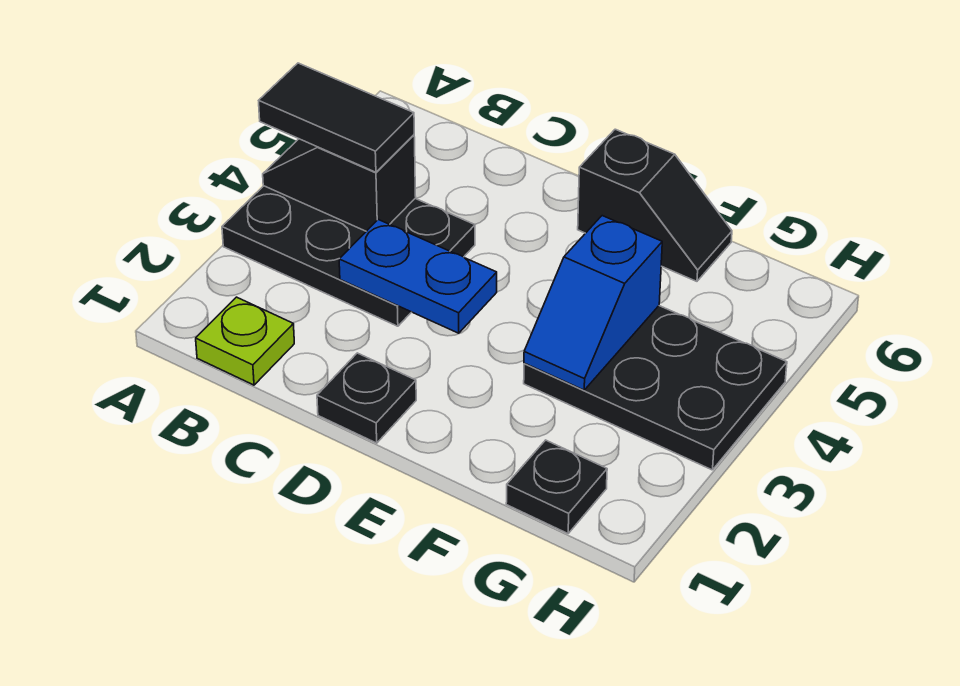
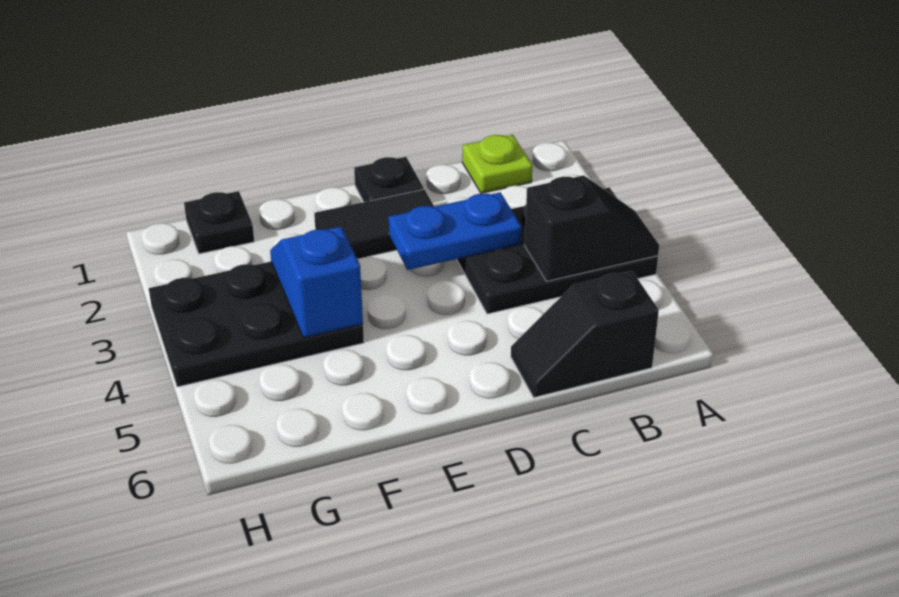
black tile A4:B4 level 3 -> black tile D2:E2 level 1
black slope E6:F6 level 1 top E -> black slope B6:C6 level 1 top B

